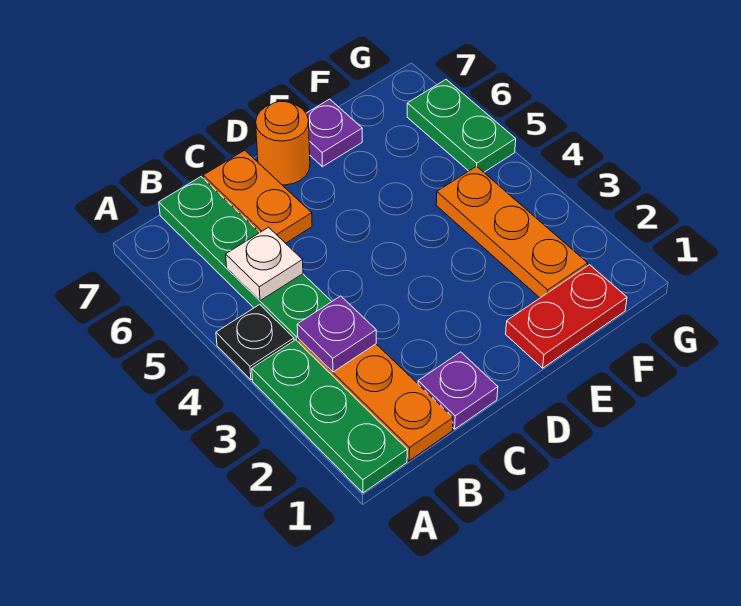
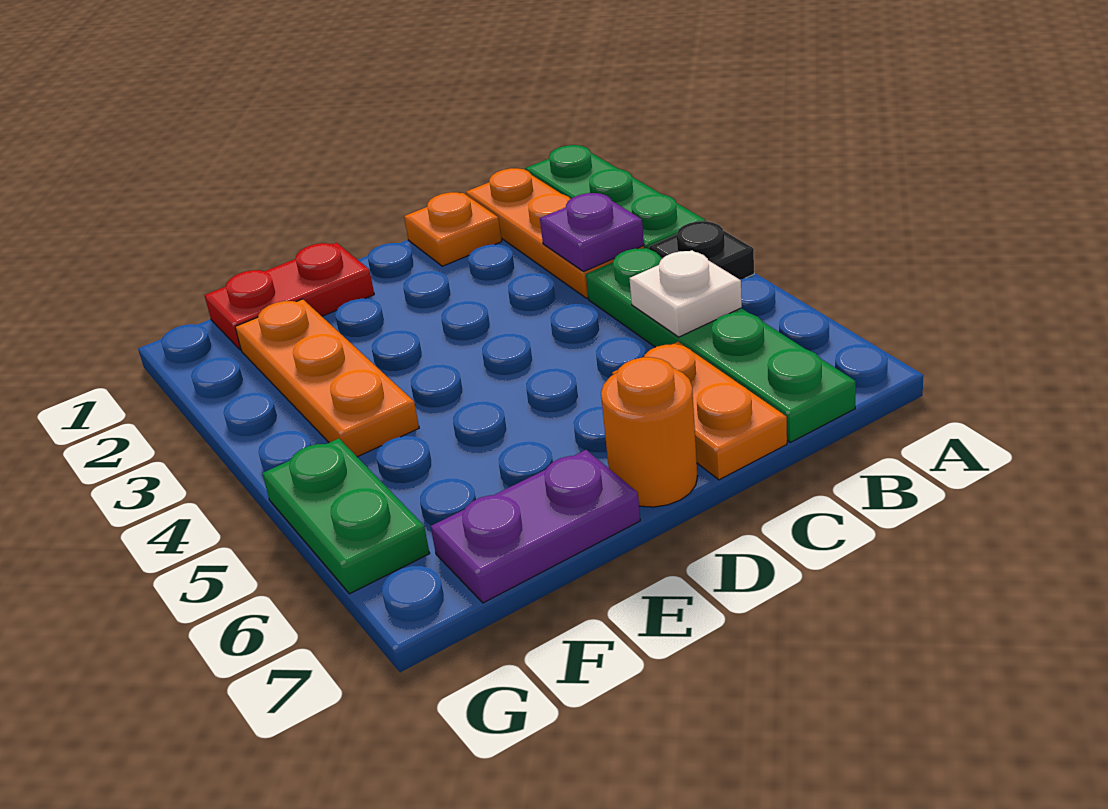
purple plate C1 level 1 -> orange plate C1 level 1
purple plate E7 level 1 -> purple plate E7:F7 level 1

